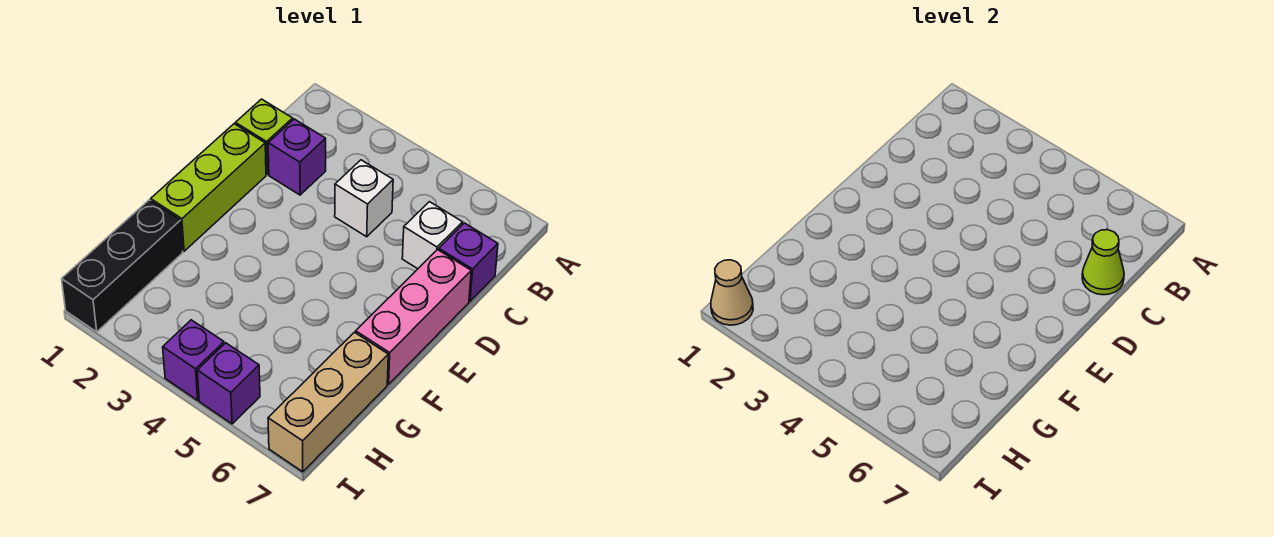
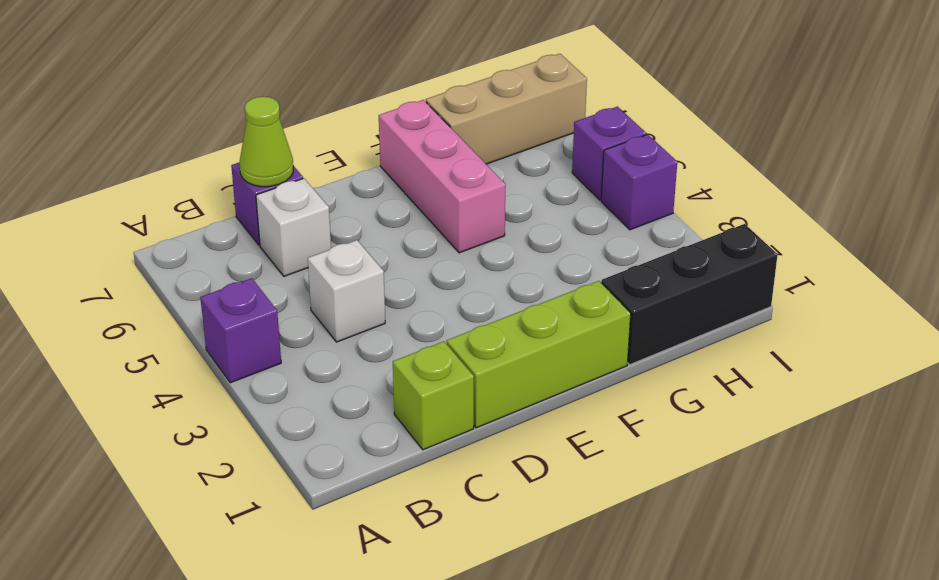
purple brick C2 level 1 -> purple brick A4 level 1
pink brick D7:F7 level 1 -> pink brick F5:F7 level 1
tan cone I1 level 2 -> none

